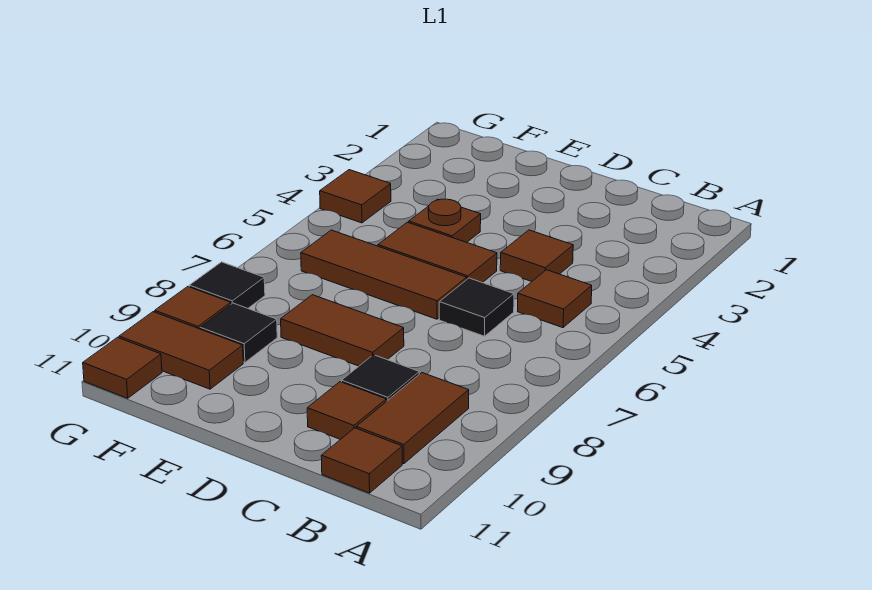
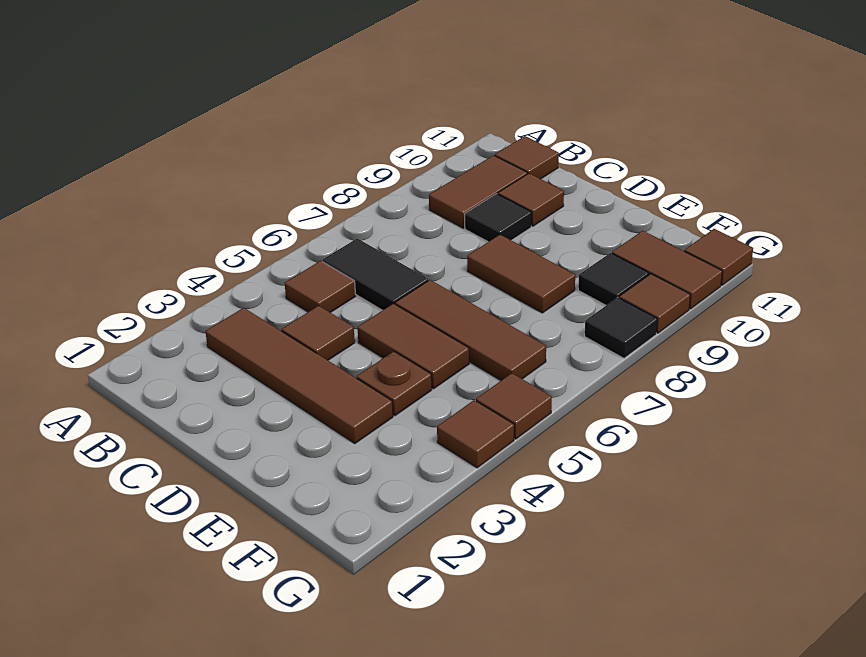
none -> brown tile B3:E3 level 1
black tile C6 level 1 -> black tile B6:C6 level 1
none -> brown tile G5 level 1

